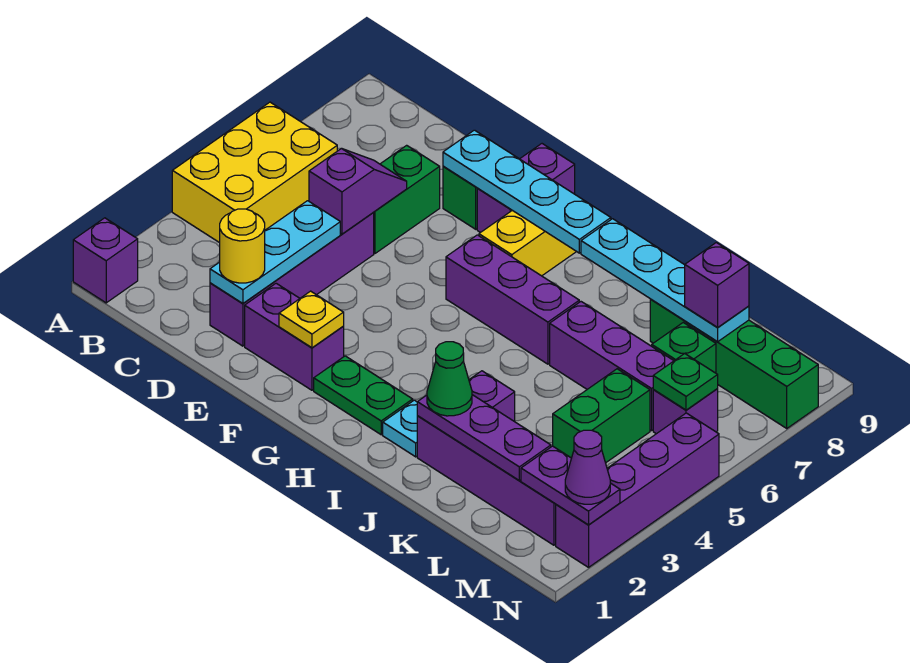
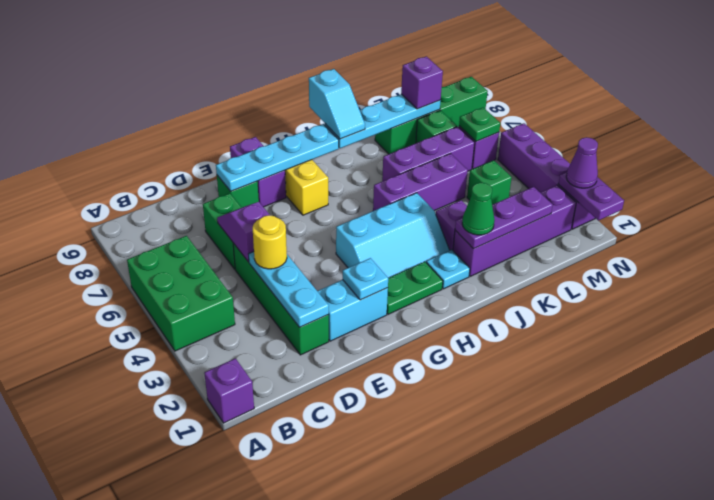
yellow brick A4:B6 level 1 -> green brick A4:B6 level 1
purple brick D2:D5 level 1 -> green brick D2:D5 level 1
yellow round brick D2 level 3 -> yellow round brick D4 level 3
purple brick E2:F2 level 1 -> cyan brick E2:F2 level 1
yellow plate F2 level 2 -> cyan plate F2 level 2
none -> cyan slope G3:I4 level 1 top 4
purple brick G6:I6 level 1 -> purple brick I5:K5 level 1
none -> cyan slope I8:I9 level 3 top 9
green brick L4:L5 level 1 -> green brick L4 level 1
purple plate M2:N2 level 2 -> purple plate N1:N2 level 2

